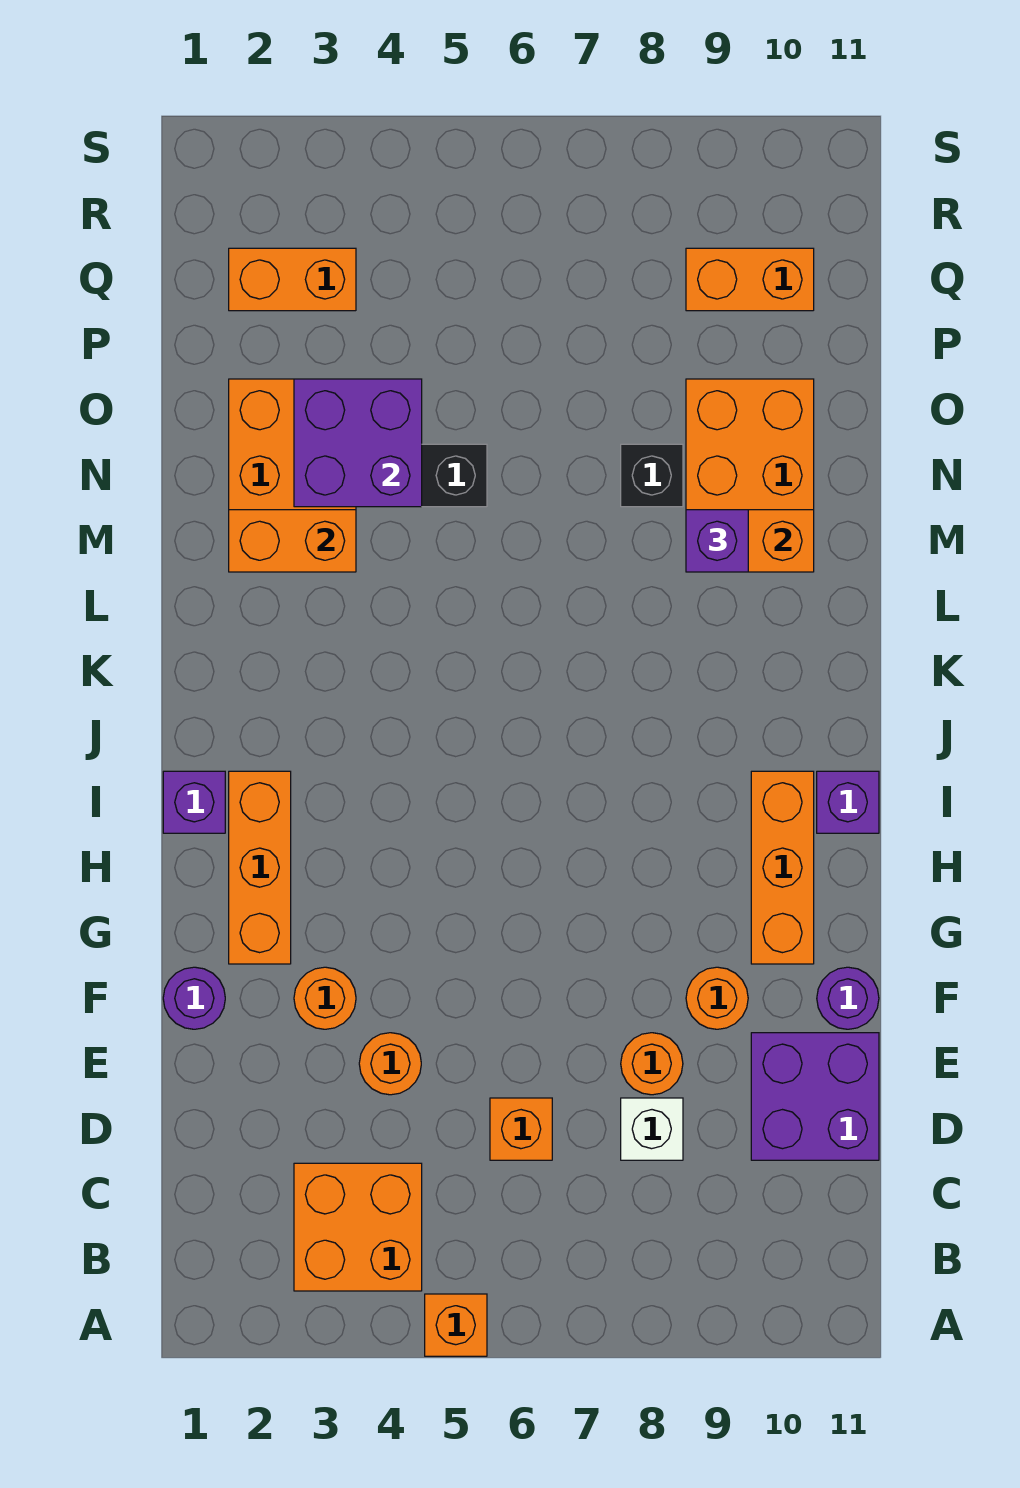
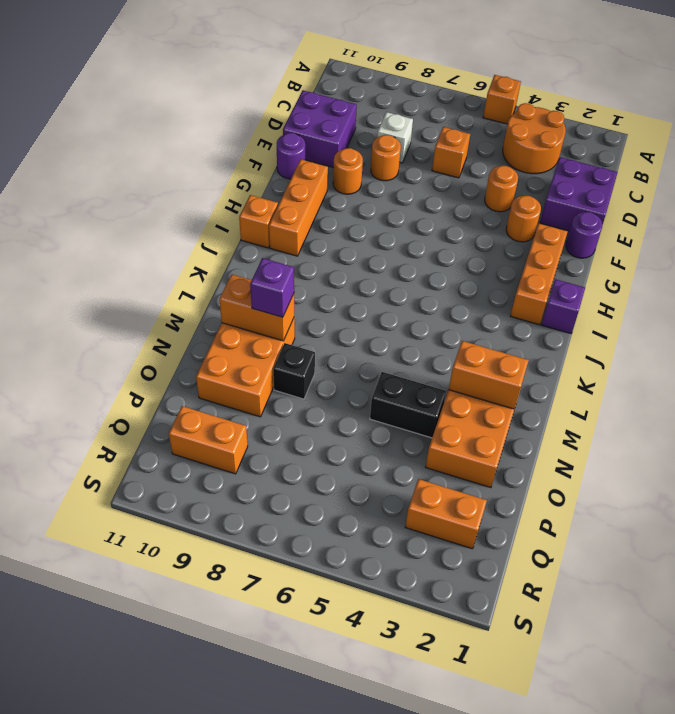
orange brick B3:C4 level 1 -> orange round brick B3:C4 level 1
purple brick I11 level 1 -> orange brick I11 level 1
purple brick N3:O4 level 2 -> purple brick D1:E2 level 1

